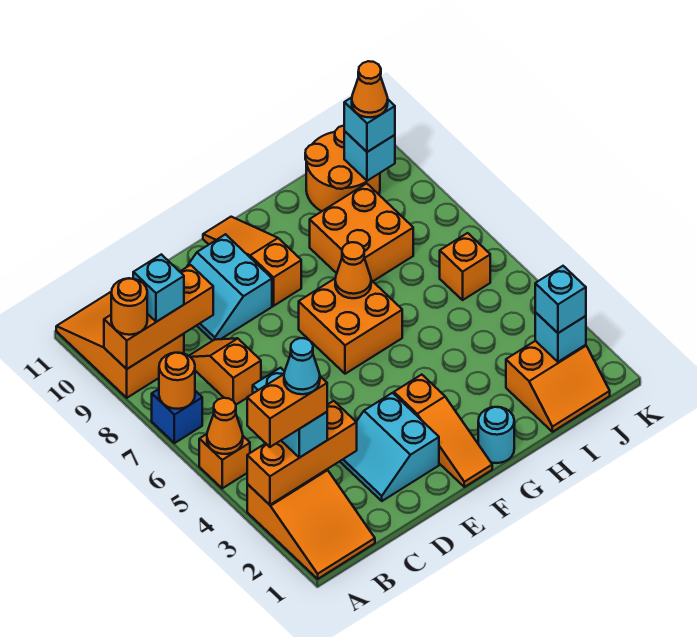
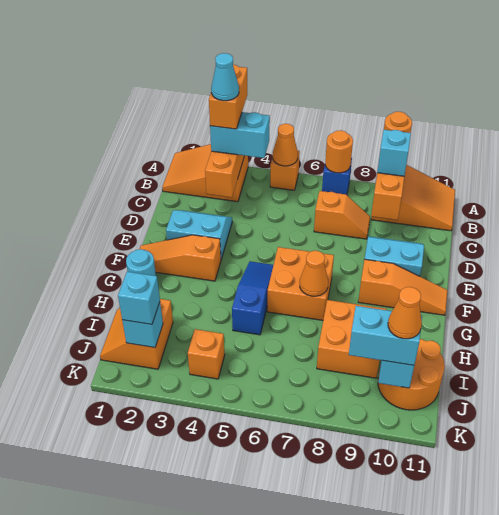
none -> blue slope F5:H5 level 1 top H
orange brick J6 level 1 -> orange brick J4 level 1
cyan brick J10 level 3 -> cyan brick J9:J10 level 3

